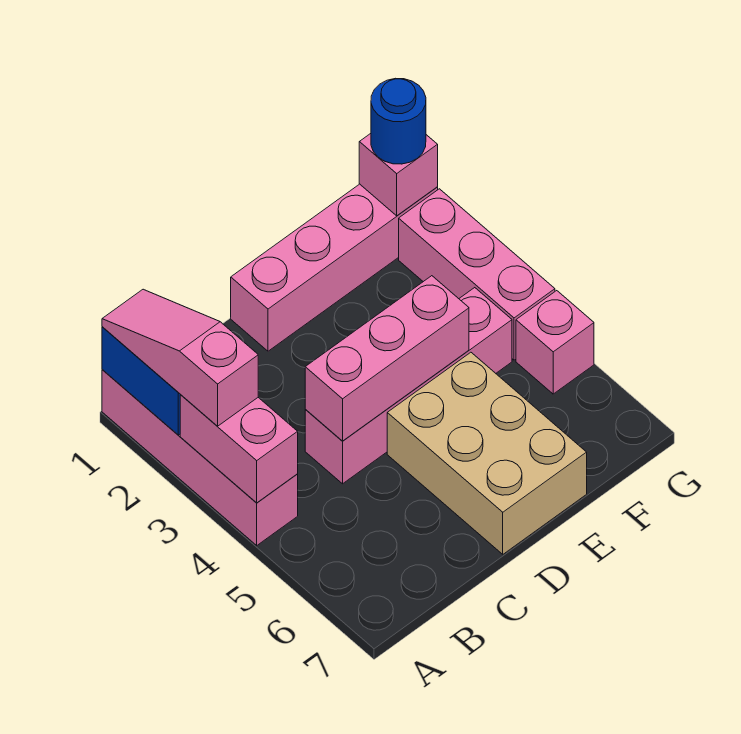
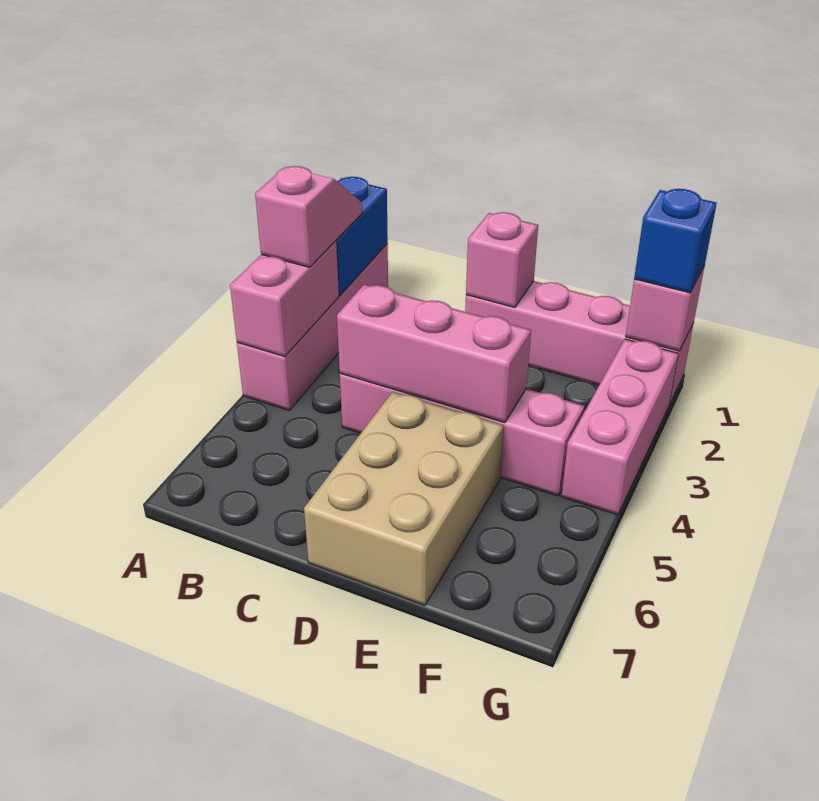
pink slope A1:A3 level 3 top 3 -> pink slope A2:A3 level 3 top 3
blue round brick G1 level 3 -> blue brick G1 level 3
pink brick G5 level 1 -> pink brick D1 level 2

